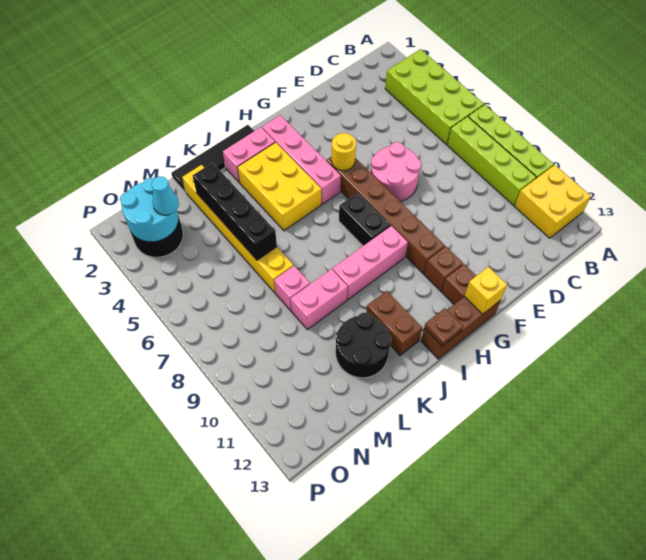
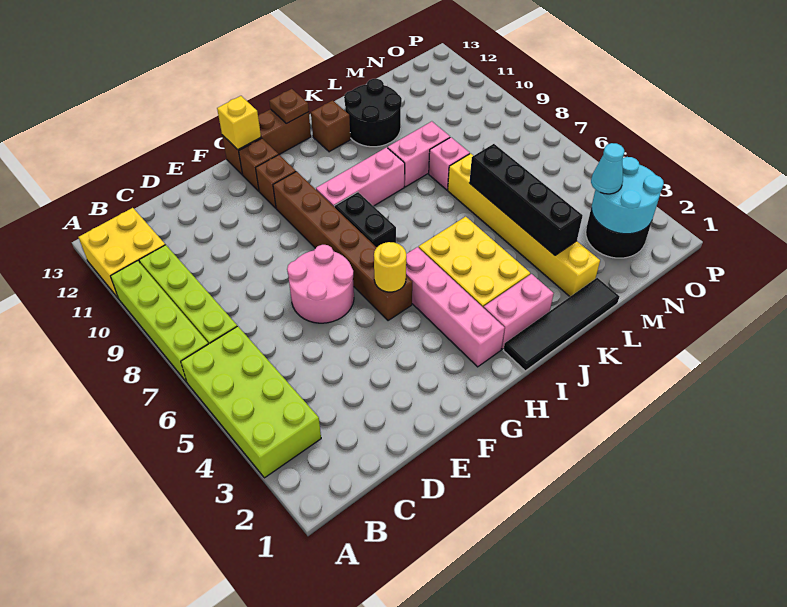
brown brick J11:J12 level 1 -> brown brick J12 level 1

